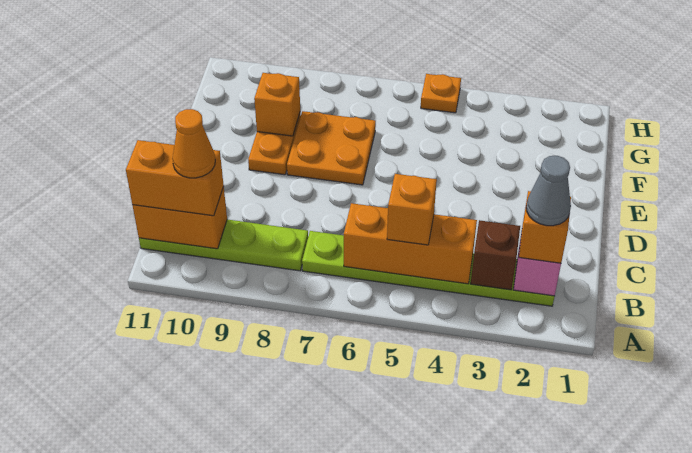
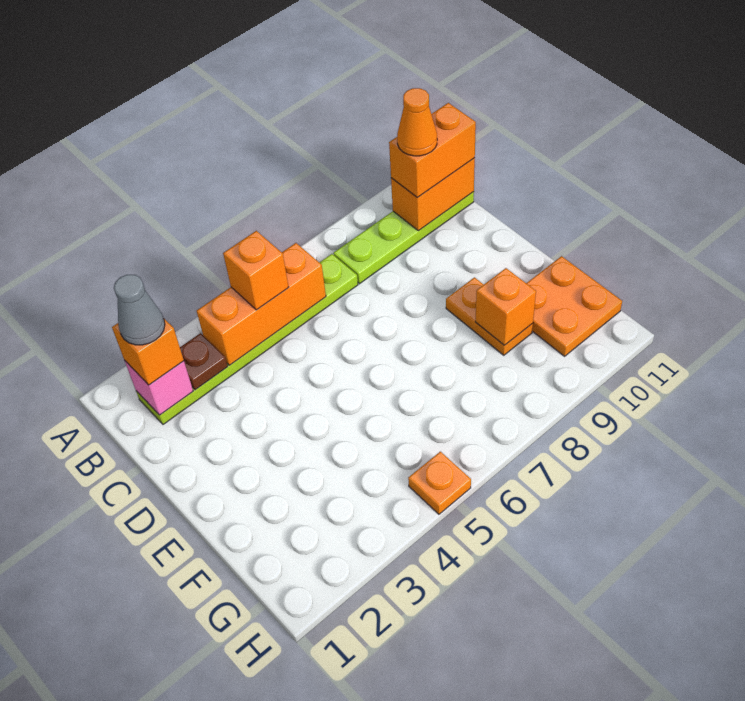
brown brick B3 level 2 -> brown plate B3 level 2
orange plate E7:F8 level 1 -> orange plate F10:G11 level 1

